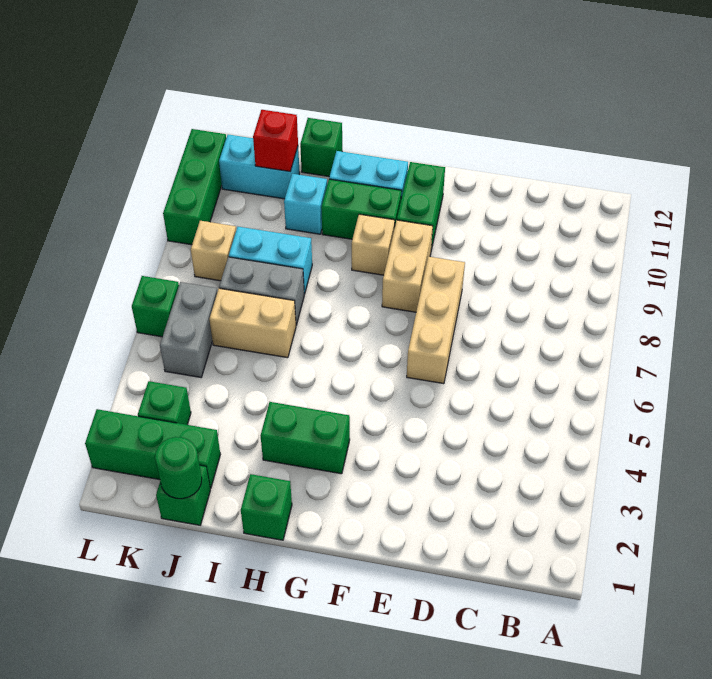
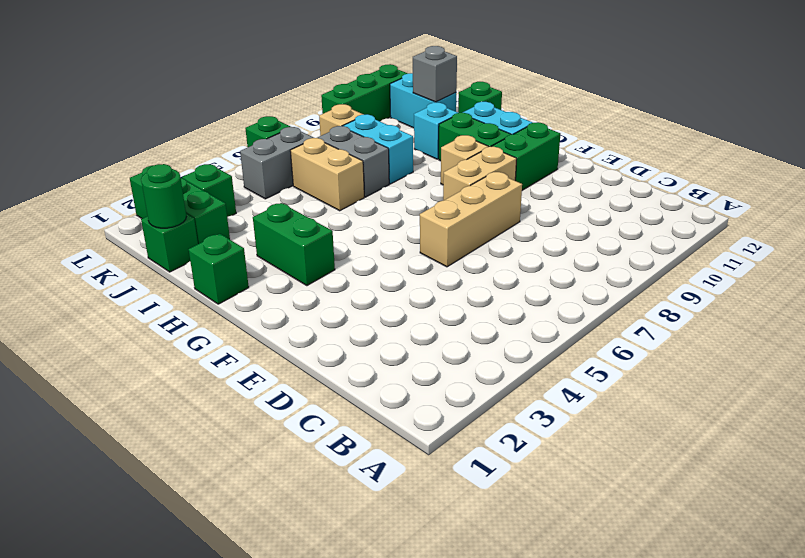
red brick J11 level 2 -> grey brick J11 level 2

